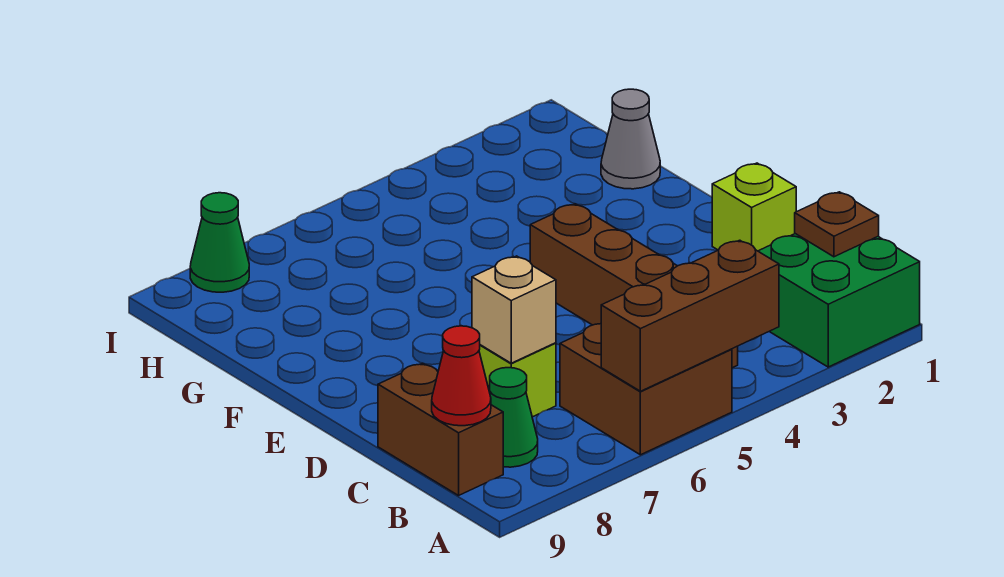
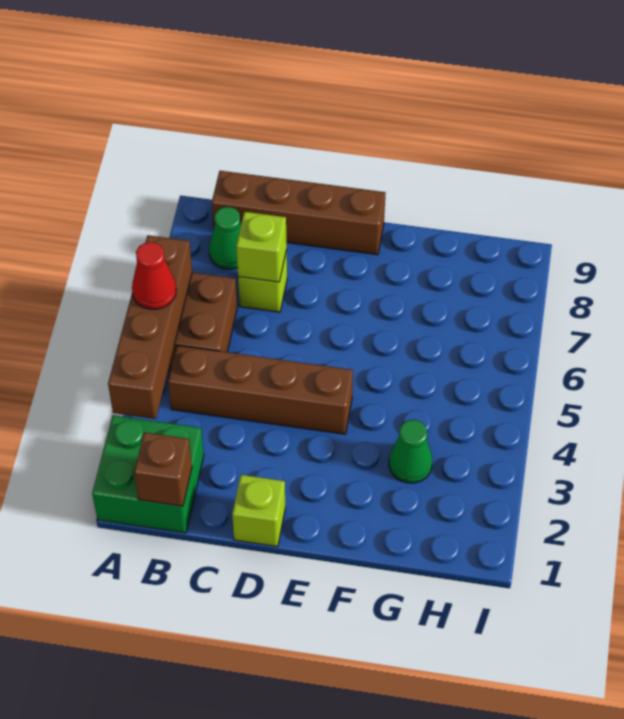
brown brick A4:A6 level 2 -> brown brick A3:A6 level 2
brown plate B1 level 2 -> brown brick B1 level 2
brown brick B9:C9 level 1 -> brown brick B9:E9 level 1
red cone B9 level 2 -> red cone A5 level 3
tan brick C7 level 2 -> lime brick C7 level 2
grey cone G1 level 1 -> none
green cone I8 level 1 -> green cone G3 level 1

